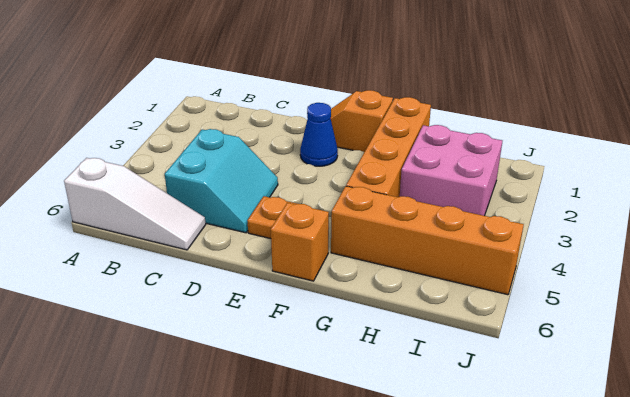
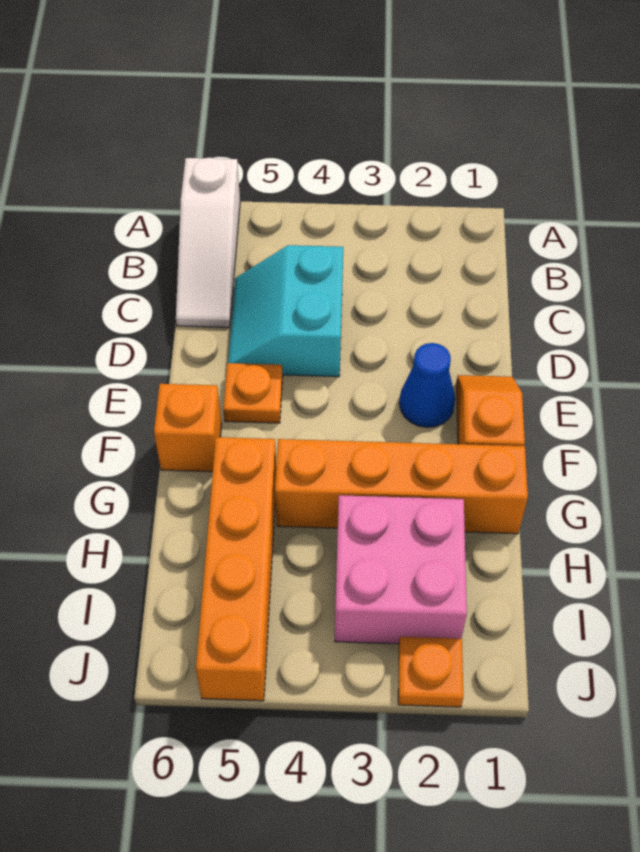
cyan slope C4:D5 level 1 top C -> cyan slope C4:D5 level 1 top 4
none -> orange plate J2 level 1

